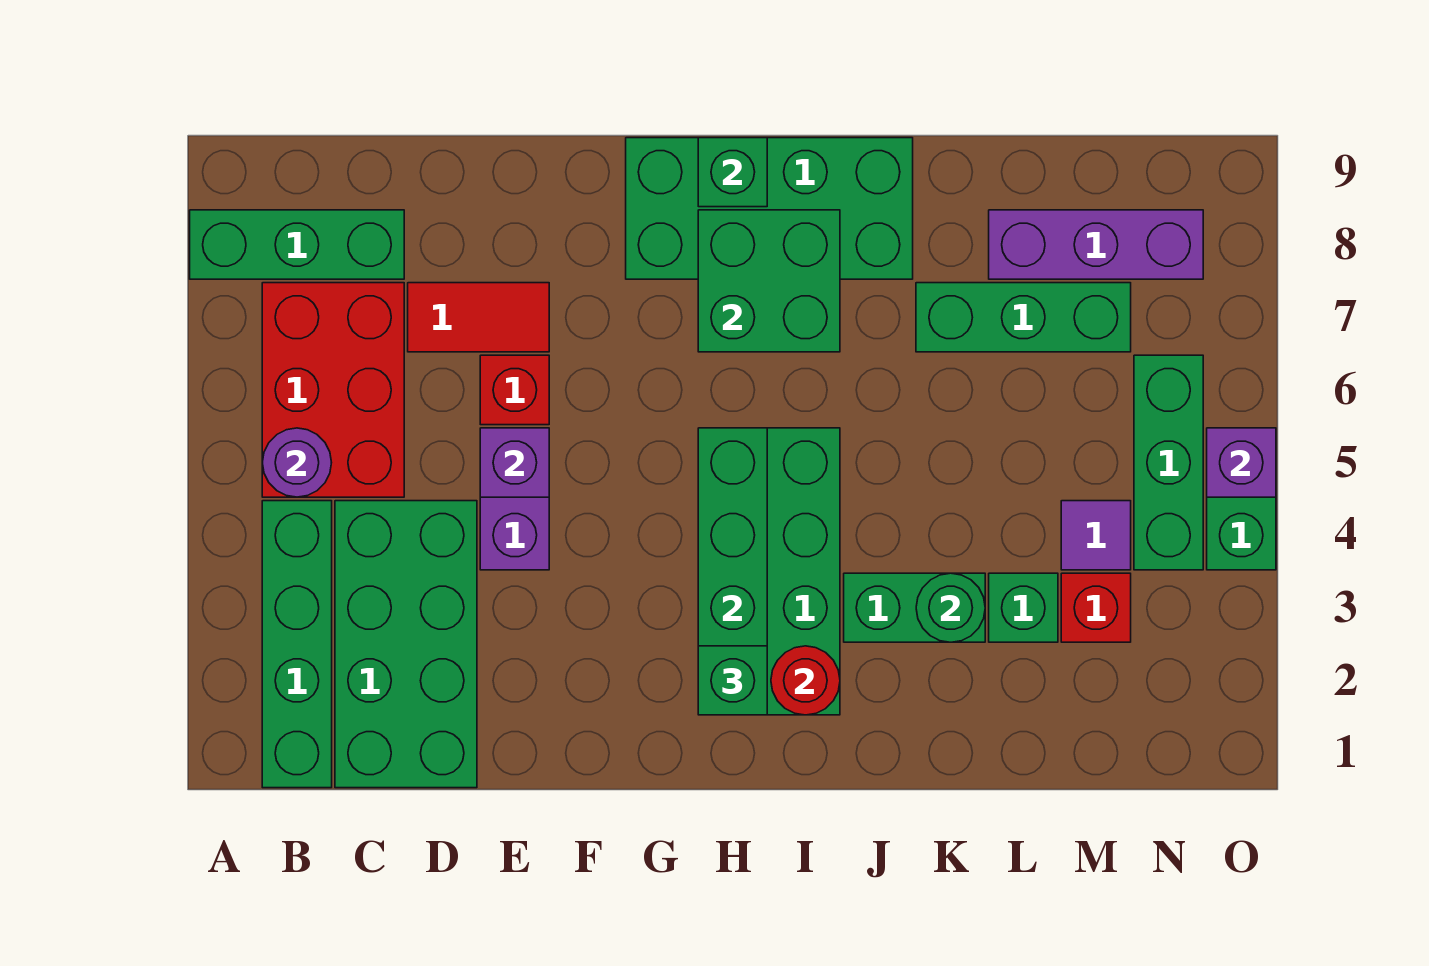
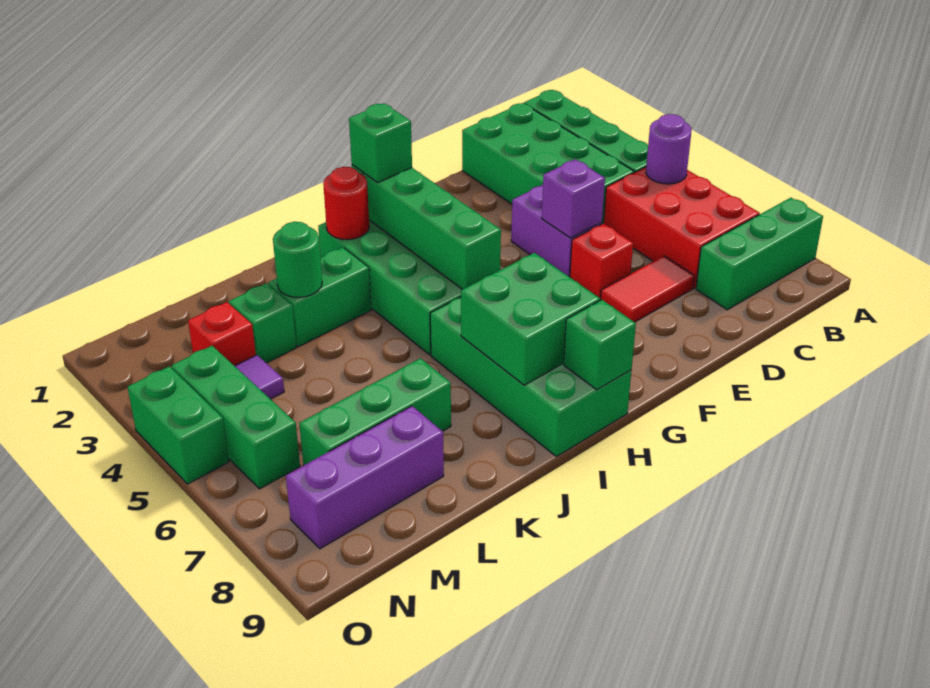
green brick G8:J9 level 1 -> green brick H6:I9 level 1
purple brick O5 level 2 -> none

